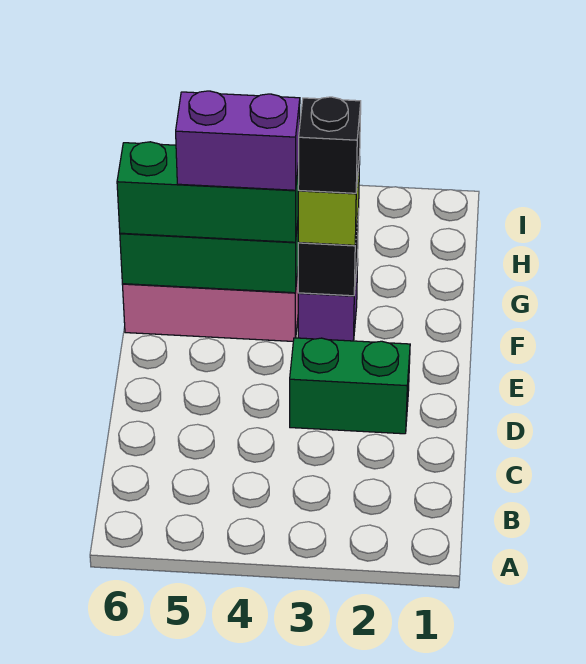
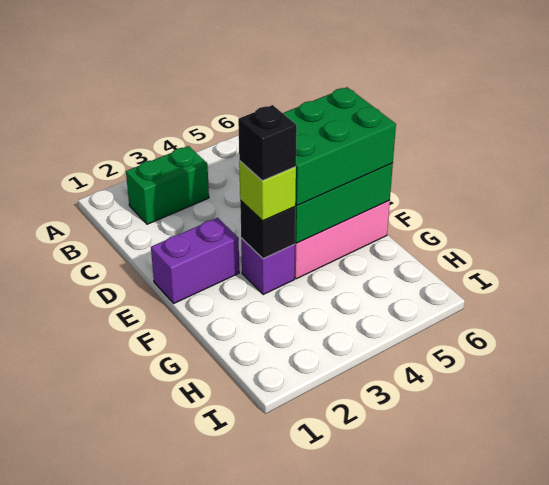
green brick D2:D3 level 1 -> green brick B2:B3 level 1
green brick F4:F6 level 3 -> green brick E4:F6 level 3
purple brick F4:F5 level 4 -> purple brick E1:E2 level 1

